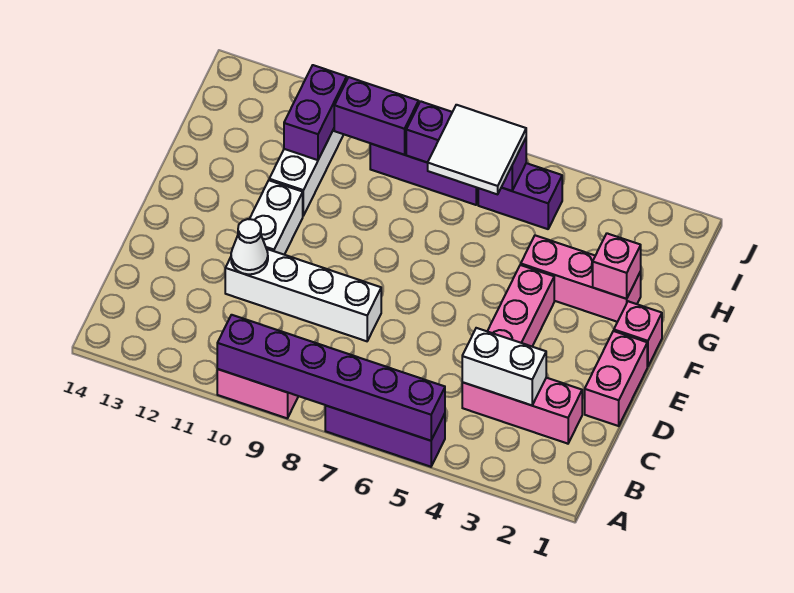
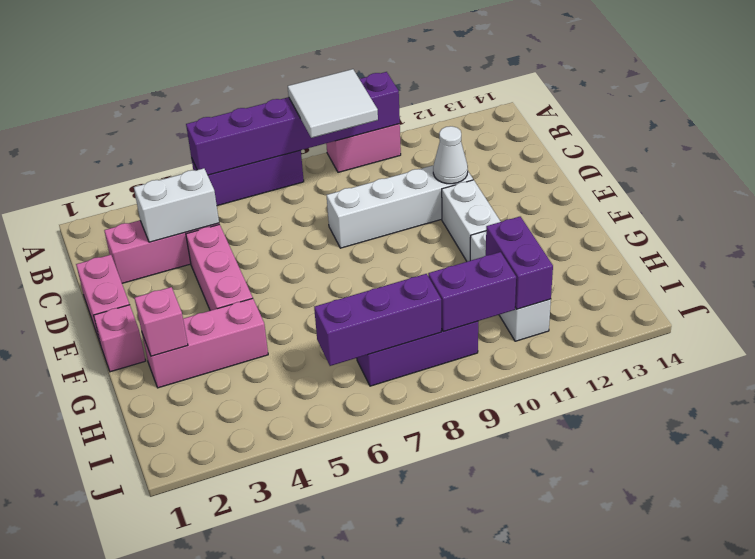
white tile H6:I7 level 3 -> white tile A8:B9 level 3
purple brick I5:I6 level 1 -> none

